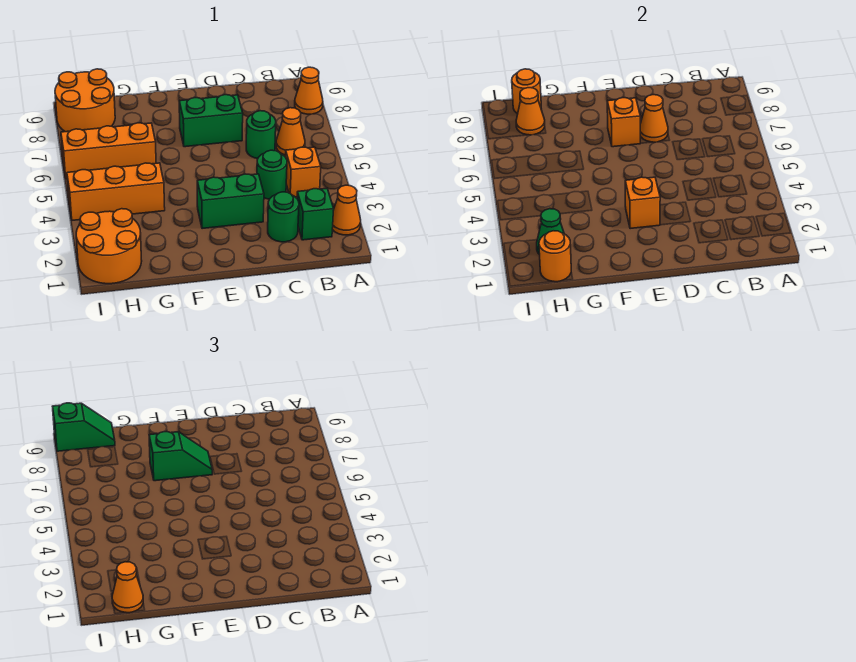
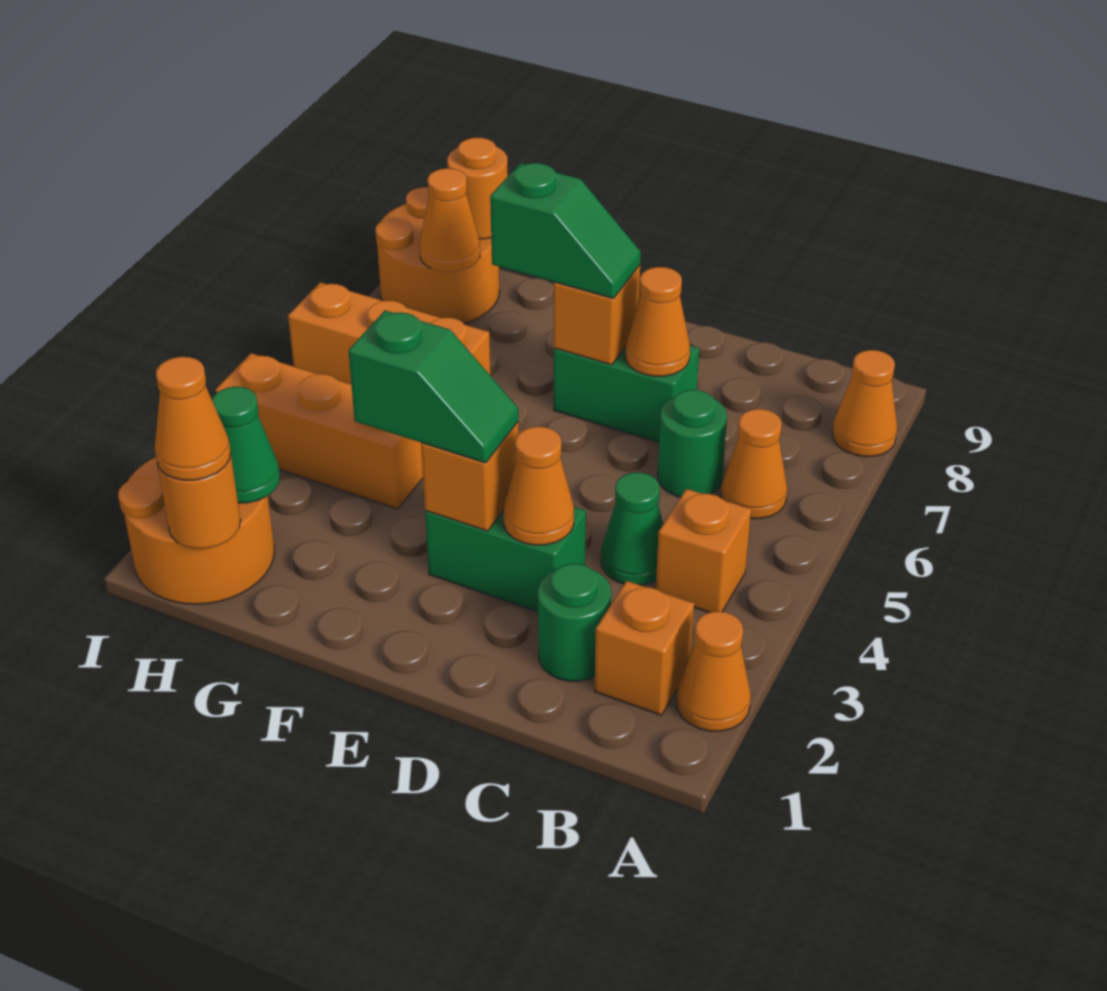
green brick B2 level 1 -> orange brick B2 level 1
green round brick C4 level 1 -> green cone C4 level 1
none -> orange cone D3 level 2
green slope H9:I9 level 3 top I -> green slope E3:F3 level 3 top F

